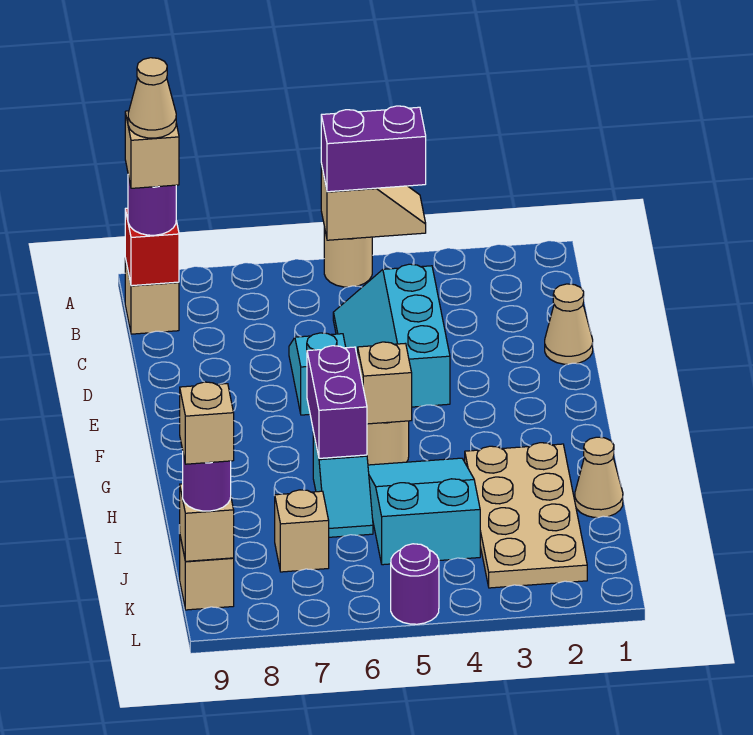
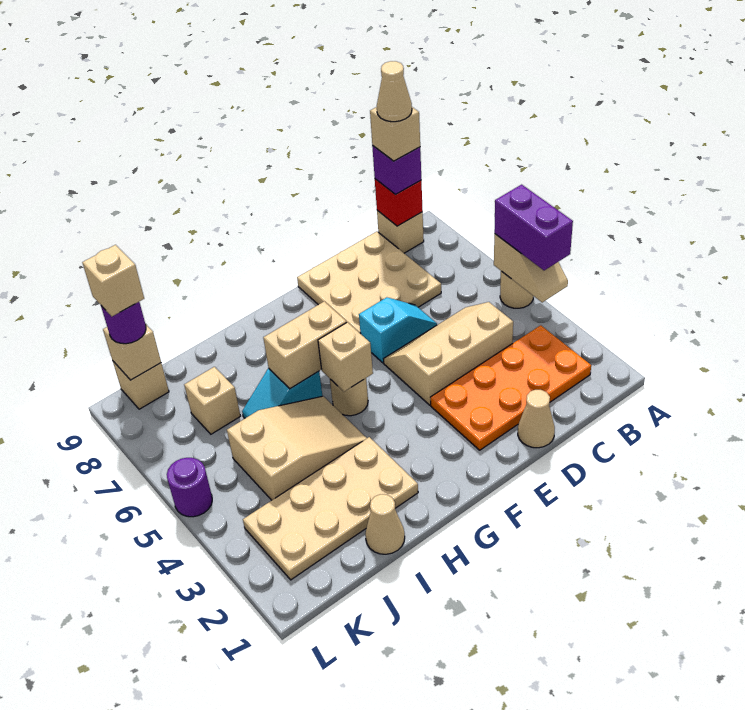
none -> orange plate B2:E3 level 1
purple round brick B9 level 3 -> purple brick B9 level 3
cyan slope C4:E5 level 1 top 4 -> tan slope C4:E5 level 1 top 4
none -> tan plate C7:E9 level 1
purple brick G6:H6 level 2 -> tan brick G6:H6 level 2
cyan slope H4:J5 level 1 top J -> tan slope H4:J5 level 1 top J

